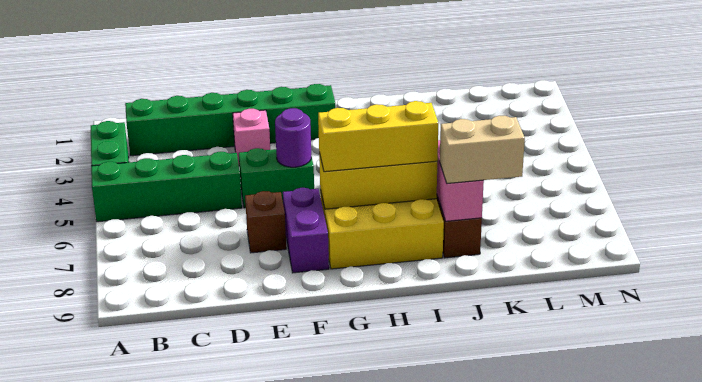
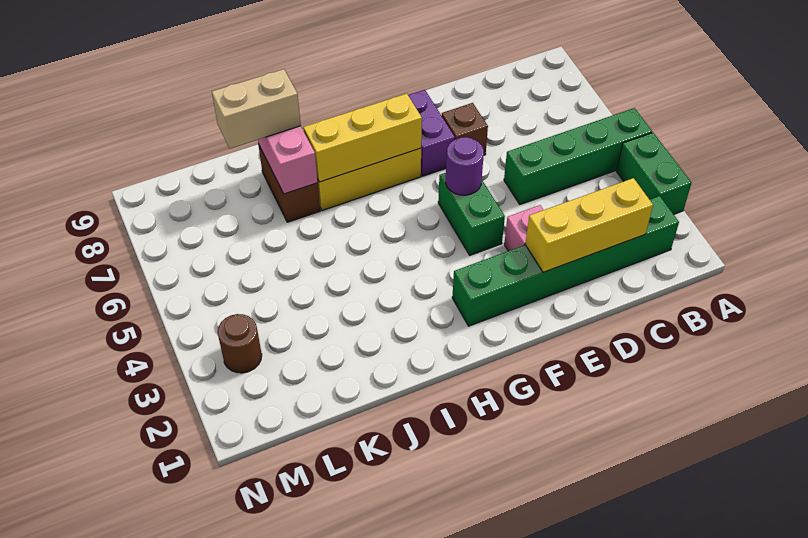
green brick E5:F5 level 1 -> green brick F4:F5 level 1
yellow brick G7:I7 level 3 -> yellow brick C2:E2 level 2
none -> brown round brick M3 level 1

